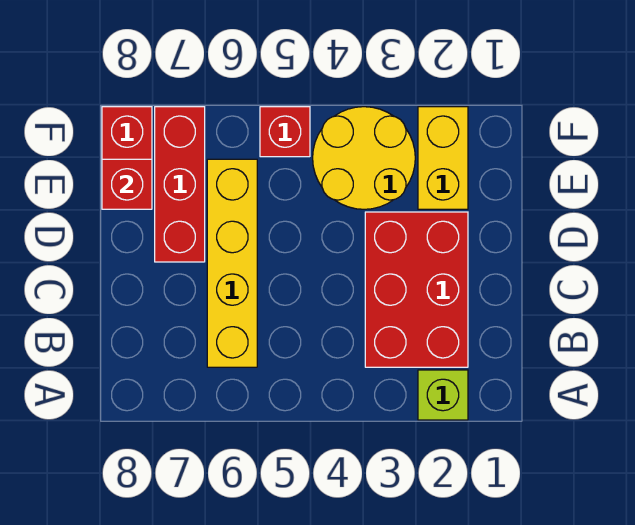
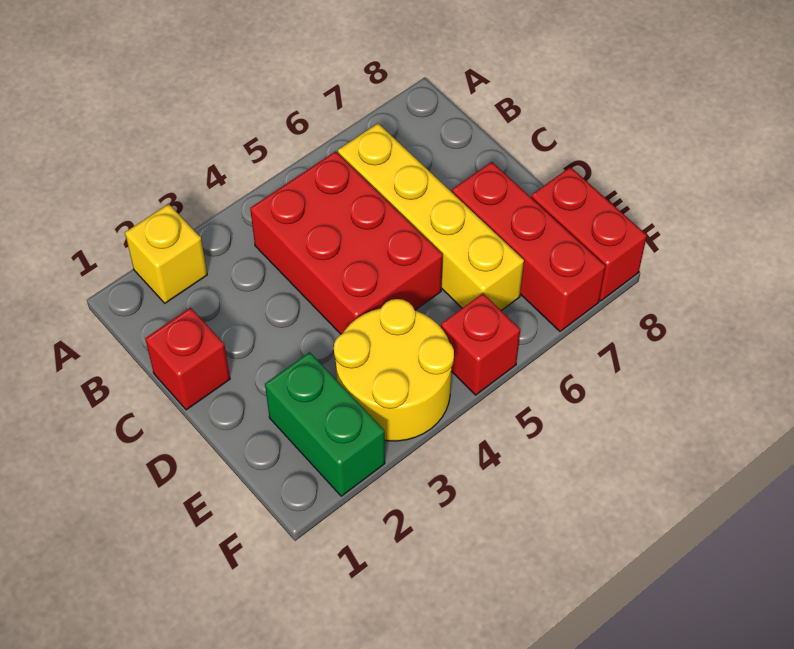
lime brick A2 level 1 -> yellow brick A2 level 1
red brick B2:D3 level 1 -> red brick B4:D5 level 1
yellow brick E2:F2 level 1 -> green brick E2:F2 level 1
red brick E8 level 2 -> red brick C1 level 1

